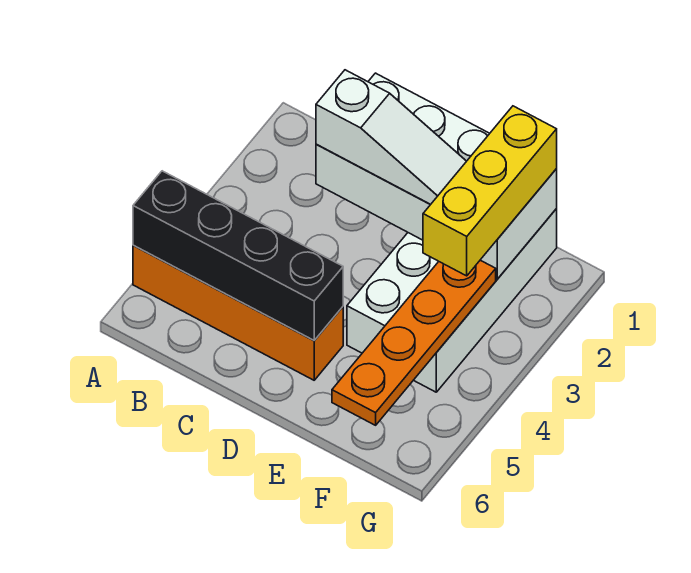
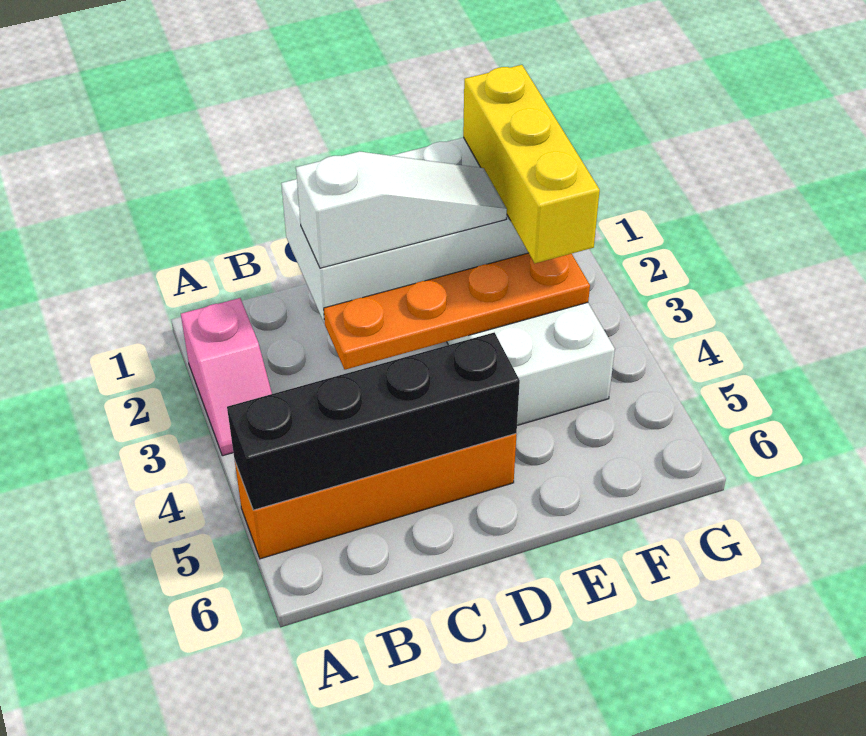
none -> pink slope A2:A3 level 1 top 2
orange plate F3:F6 level 2 -> orange plate C3:F3 level 2

